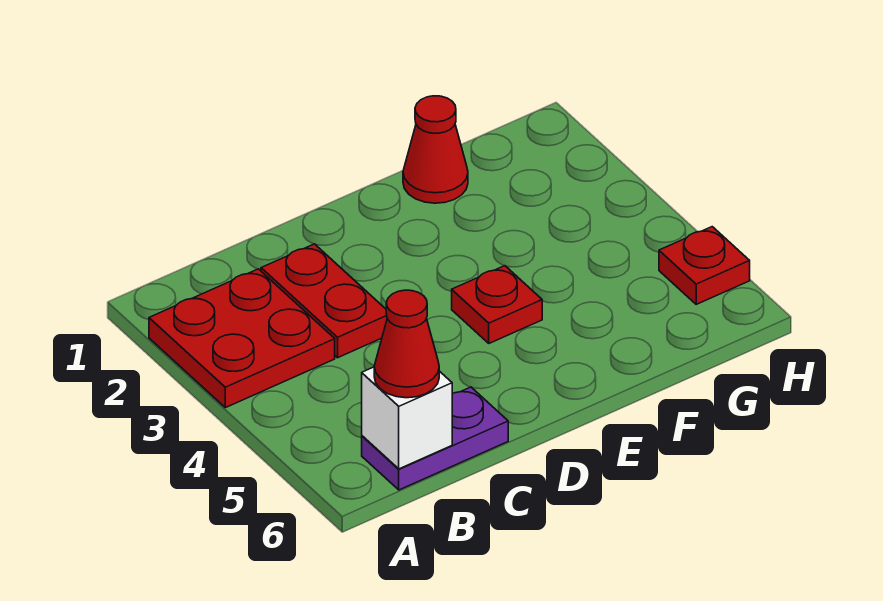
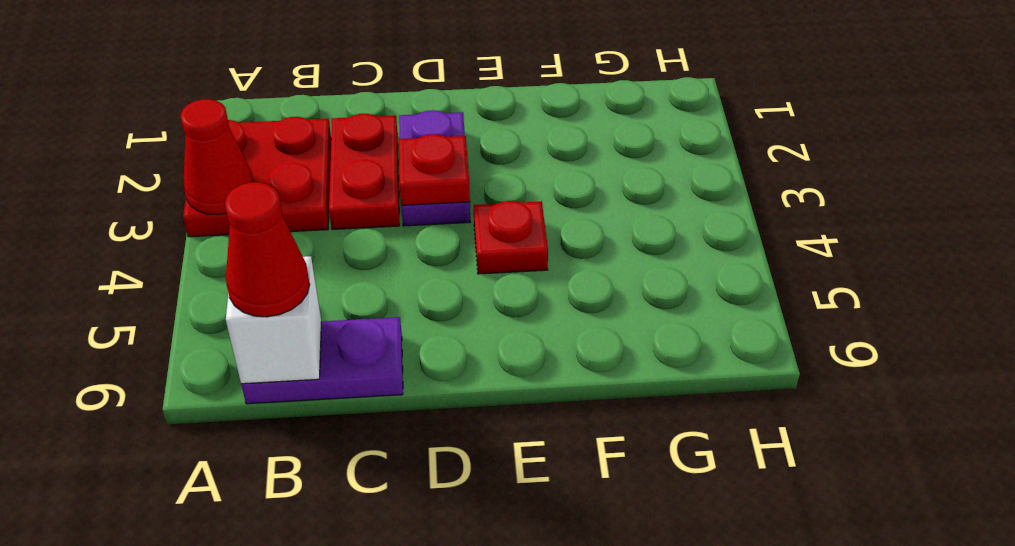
none -> purple plate D2:D3 level 1
red cone F1 level 1 -> red cone A3 level 2
red plate H5 level 1 -> red plate D3 level 2

